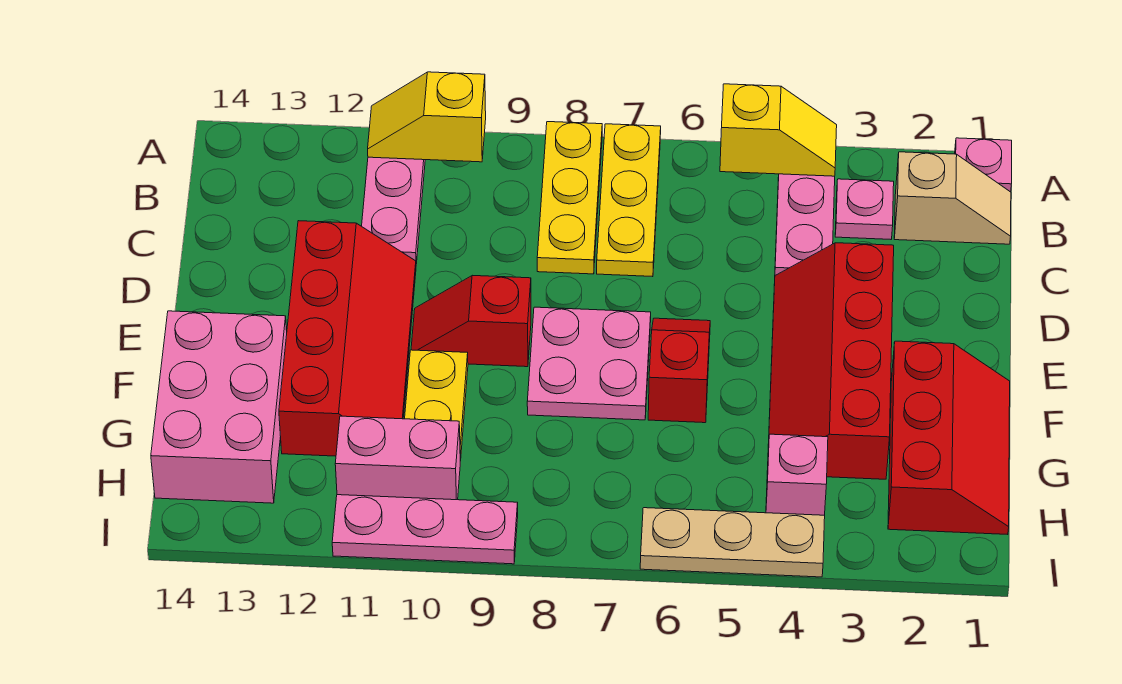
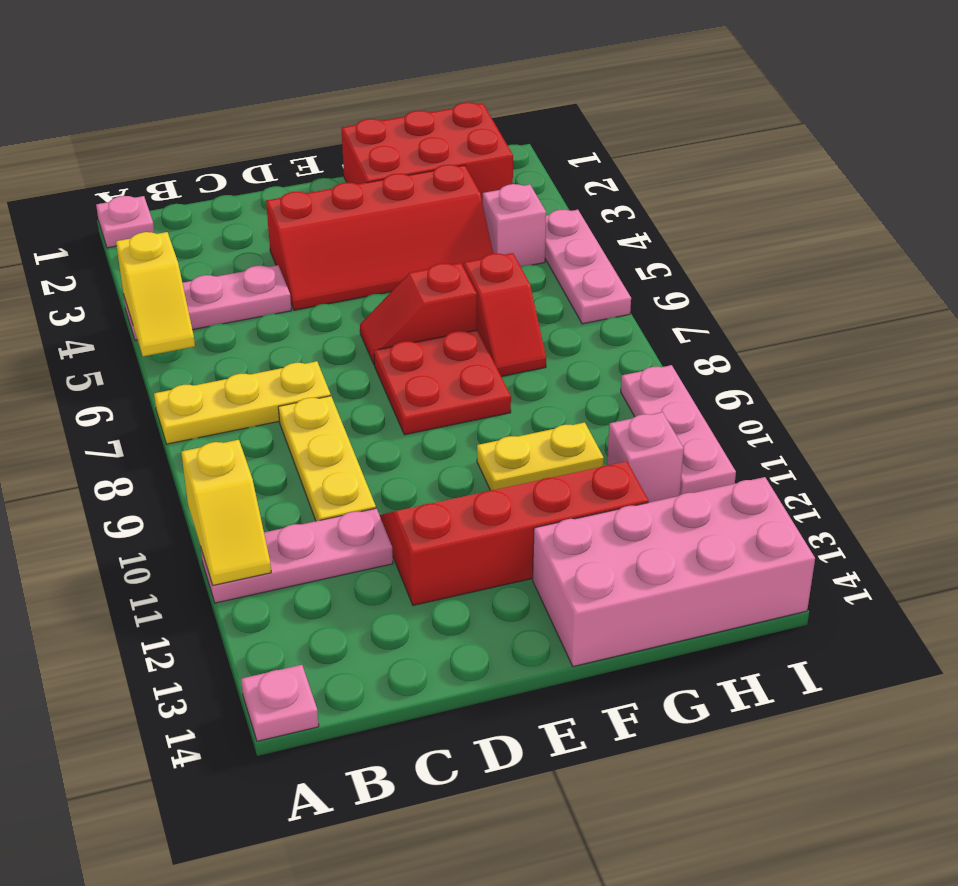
yellow slope A4:A5 level 2 top 5 -> yellow slope A4:A5 level 2 top 4
yellow plate A8:C8 level 1 -> yellow plate C8:C10 level 1
tan slope B1:B2 level 1 top 2 -> none
pink plate B3 level 1 -> pink plate A14 level 1
pink plate E7:F8 level 1 -> red plate E7:F8 level 1
red slope E9:E10 level 1 top 9 -> red slope G6:G7 level 1 top 6
red slope F1:H2 level 1 top 2 -> red brick F1:H2 level 1
pink brick F13:H14 level 1 -> pink brick F13:I14 level 1
pink brick H10:H11 level 1 -> pink brick H11 level 1
tan plate I4:I6 level 1 -> pink plate I4:I6 level 1

